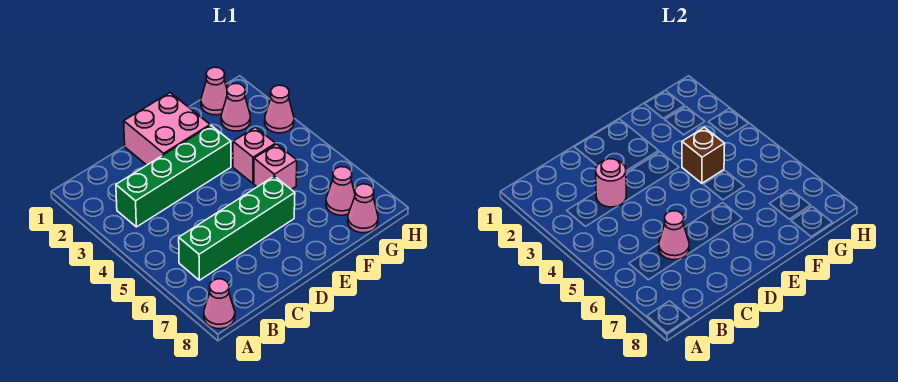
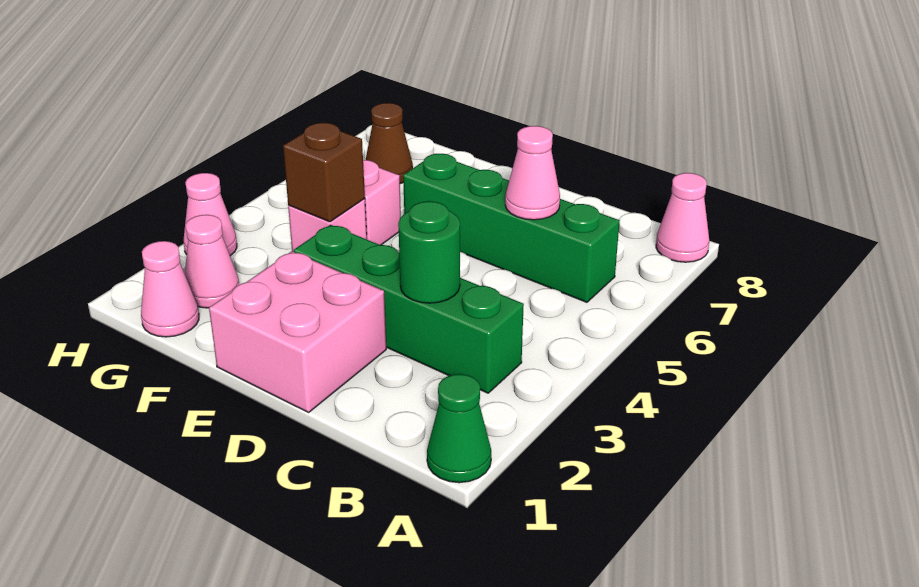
none -> green cone A1 level 1
pink round brick C3 level 2 -> green round brick C3 level 2
pink cone G7 level 1 -> brown cone G7 level 1
pink cone G8 level 1 -> none

